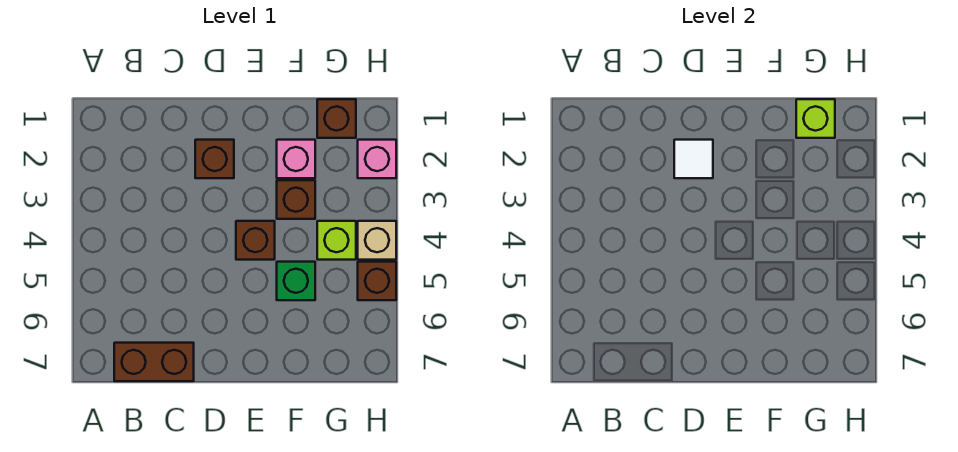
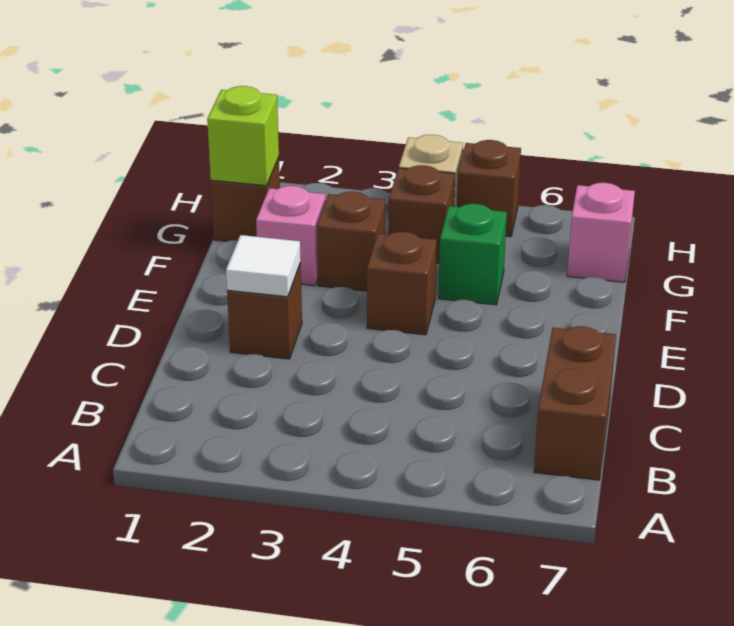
lime brick G4 level 1 -> brown brick G4 level 1
pink brick H2 level 1 -> pink brick G7 level 1

